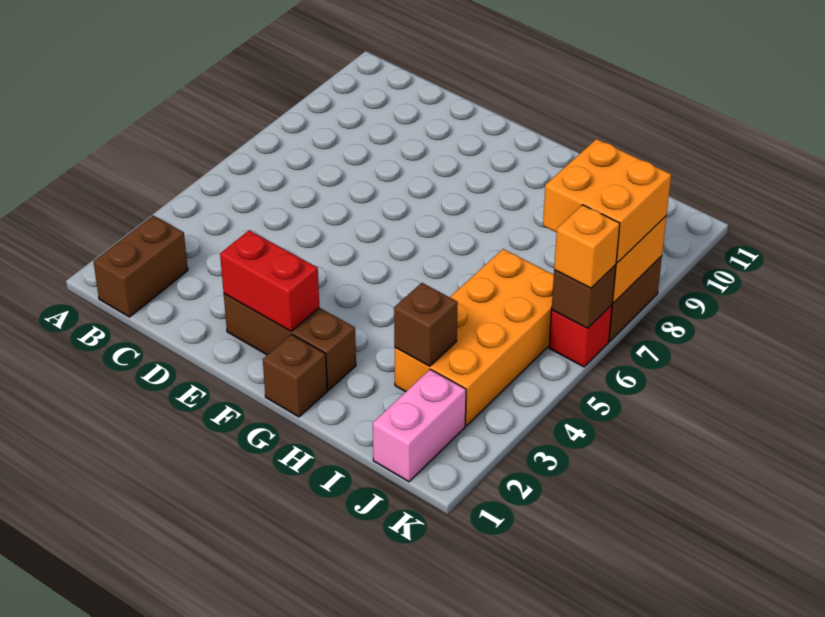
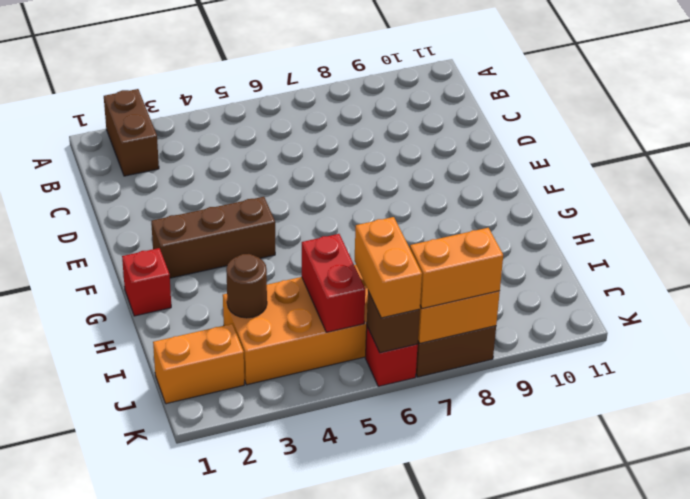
brown brick B1:B2 level 1 -> brown brick A2:B2 level 1
brown brick E2:G2 level 1 -> brown brick F2:F4 level 1
red brick E2:F2 level 2 -> red brick I5:J5 level 2
brown brick G1 level 1 -> red brick G1 level 1
brown brick I3 level 2 -> brown round brick I3 level 2
pink brick J1:J2 level 1 -> orange brick J1:J2 level 1
orange brick J7:K8 level 3 -> orange brick K7:K8 level 3
orange brick K6 level 3 -> orange brick J6:K6 level 3

